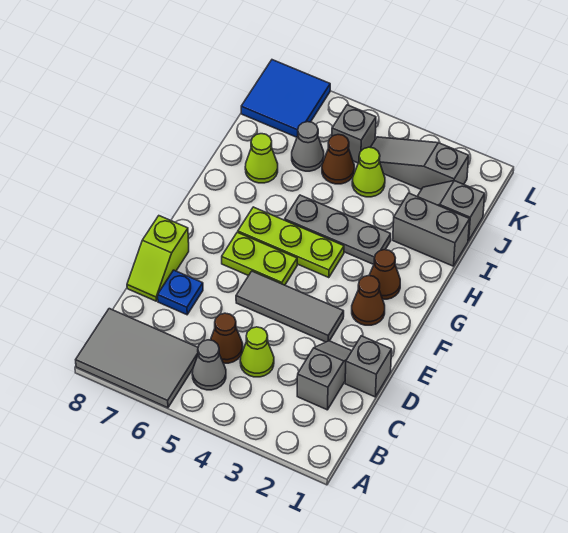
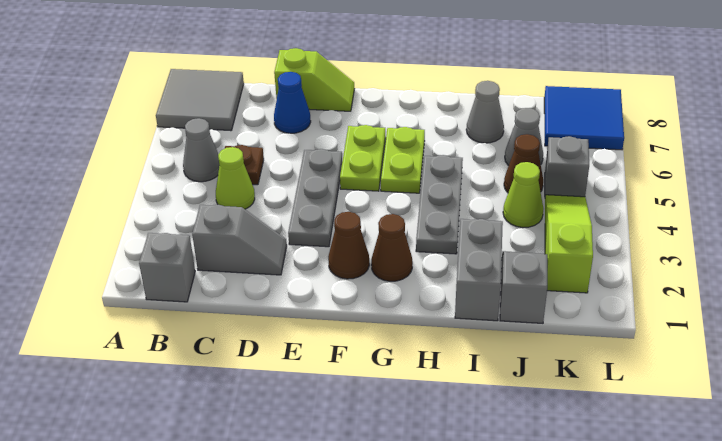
grey tile A6:B8 level 1 -> grey tile A7:B8 level 1
brown cone C5 level 1 -> brown plate C5 level 1
grey brick D1 level 1 -> grey brick B1 level 1
blue plate D7 level 1 -> blue cone D7 level 1
lime slope D8:E8 level 1 top E -> lime slope D8:E8 level 1 top D
grey tile E3:E5 level 1 -> grey plate E3:E5 level 1
lime plate G4:G6 level 1 -> lime plate G5:G6 level 1
lime cone I7 level 1 -> grey cone I7 level 1
grey slope K2:K4 level 1 top 2 -> lime slope K2:K4 level 1 top 2

